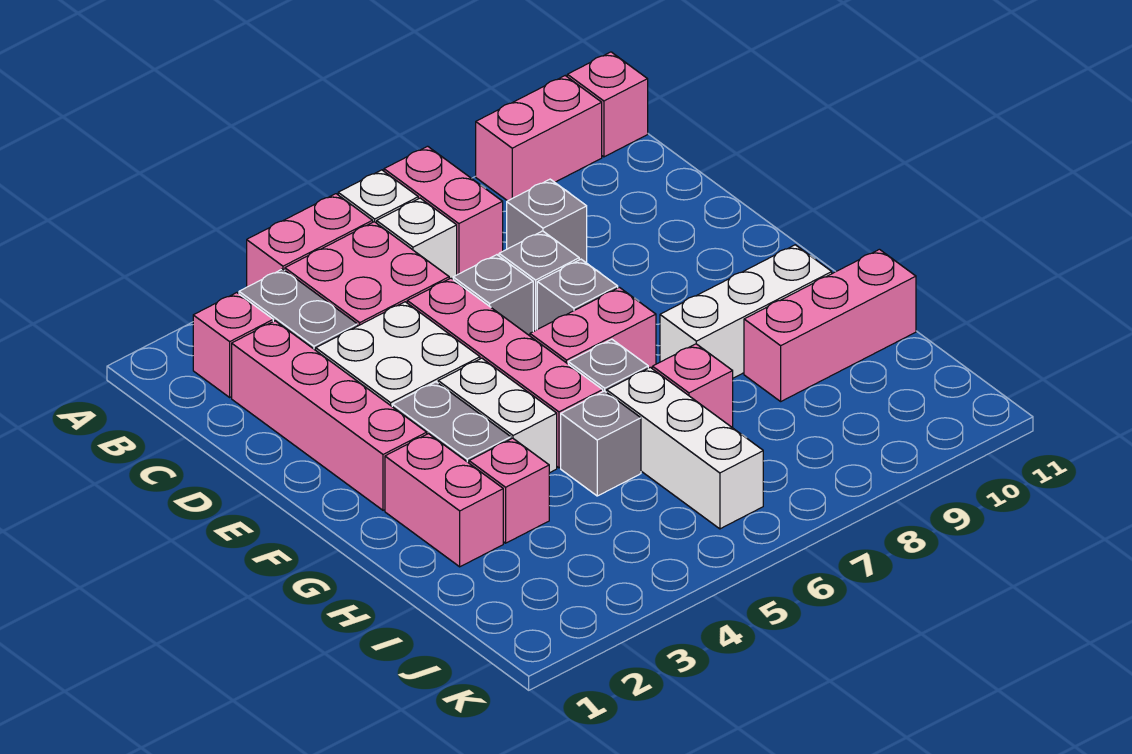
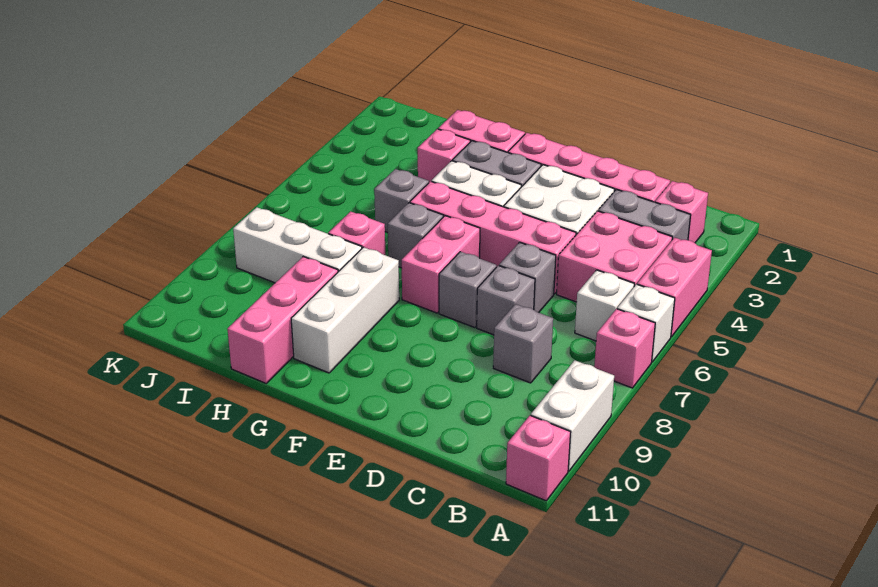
pink brick A7:B7 level 1 -> pink brick A7 level 1
pink brick A9:A10 level 1 -> white brick A9:A10 level 1
white brick H6:J6 level 1 -> white brick H8:J8 level 1

